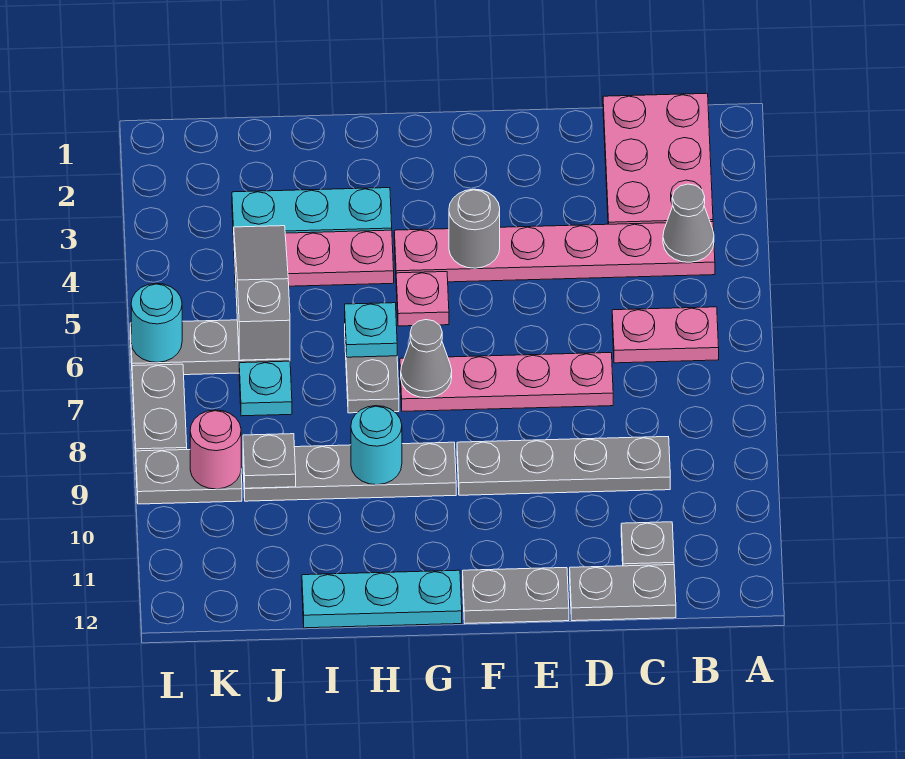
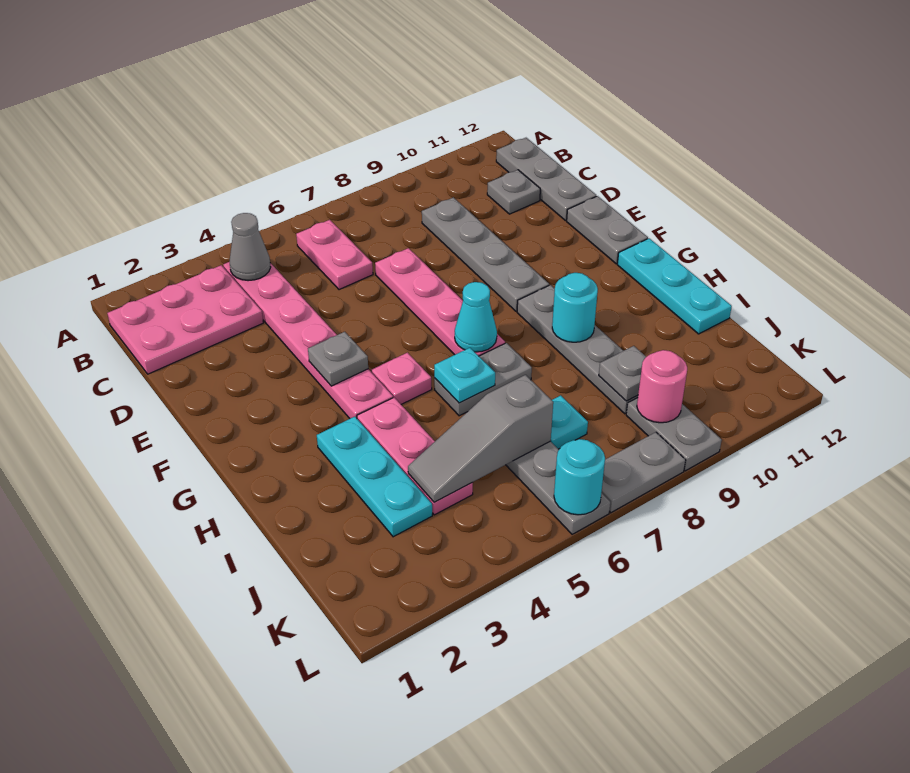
grey plate C12:D12 level 1 -> grey plate B12:D12 level 1
grey round brick F4 level 2 -> grey plate F4 level 2
grey cone G7 level 2 -> cyan cone G7 level 2

